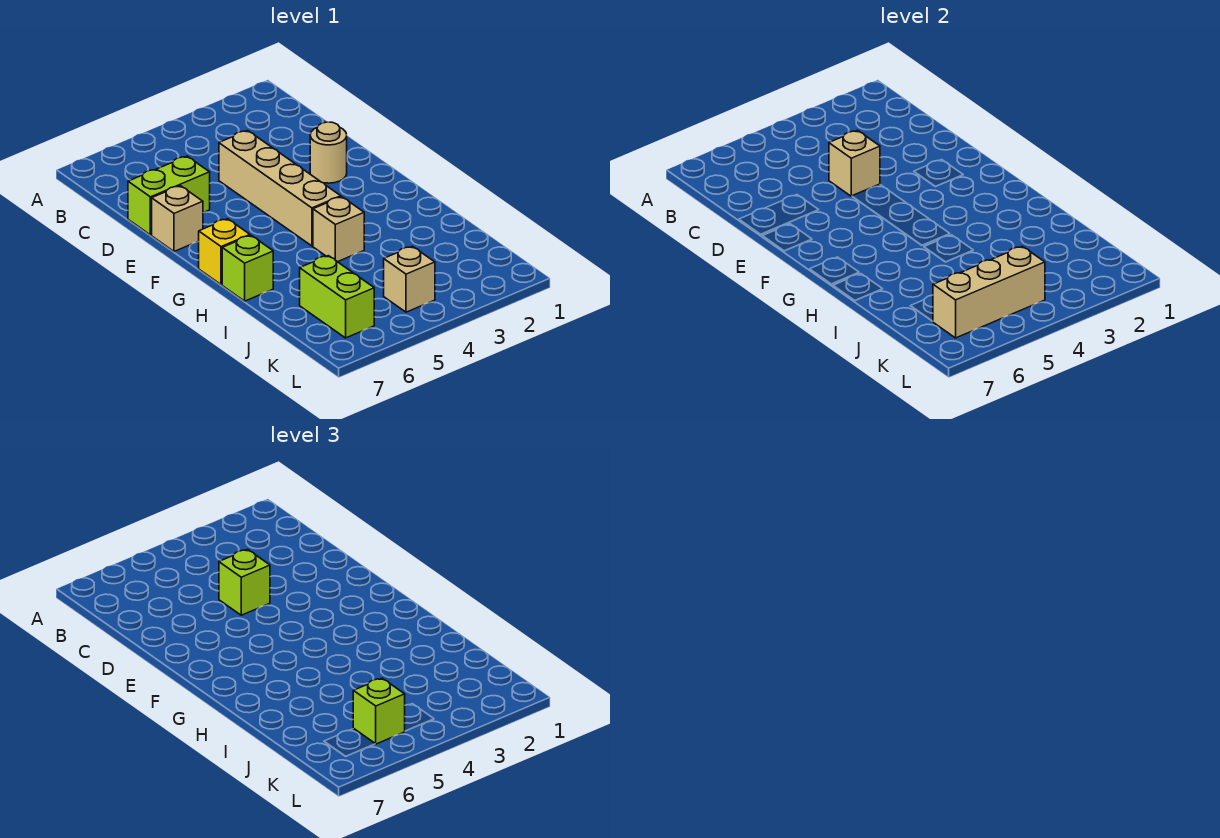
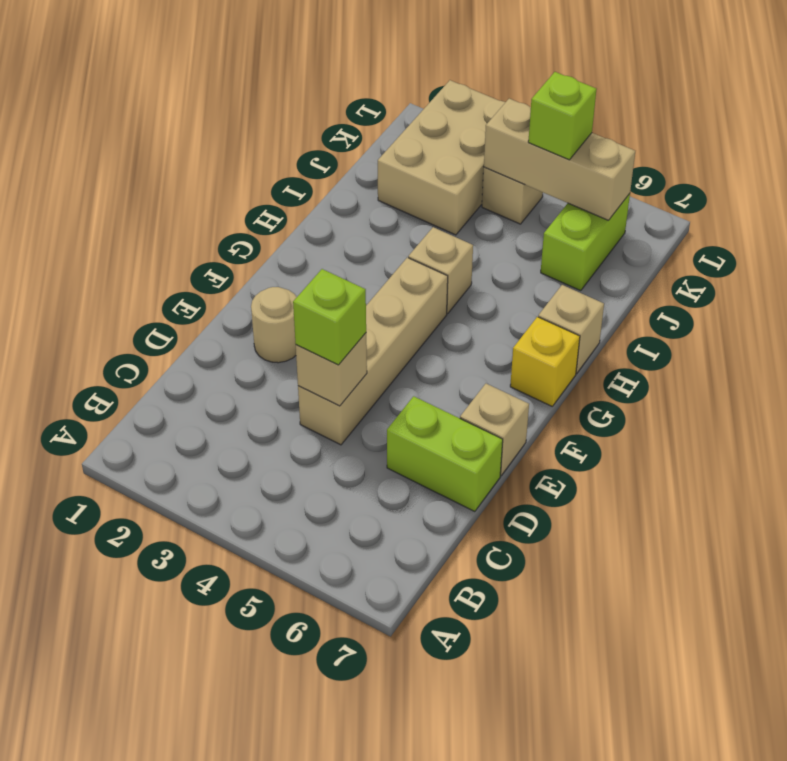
lime brick H7 level 1 -> tan brick H7 level 1
none -> tan brick J2:L3 level 1

